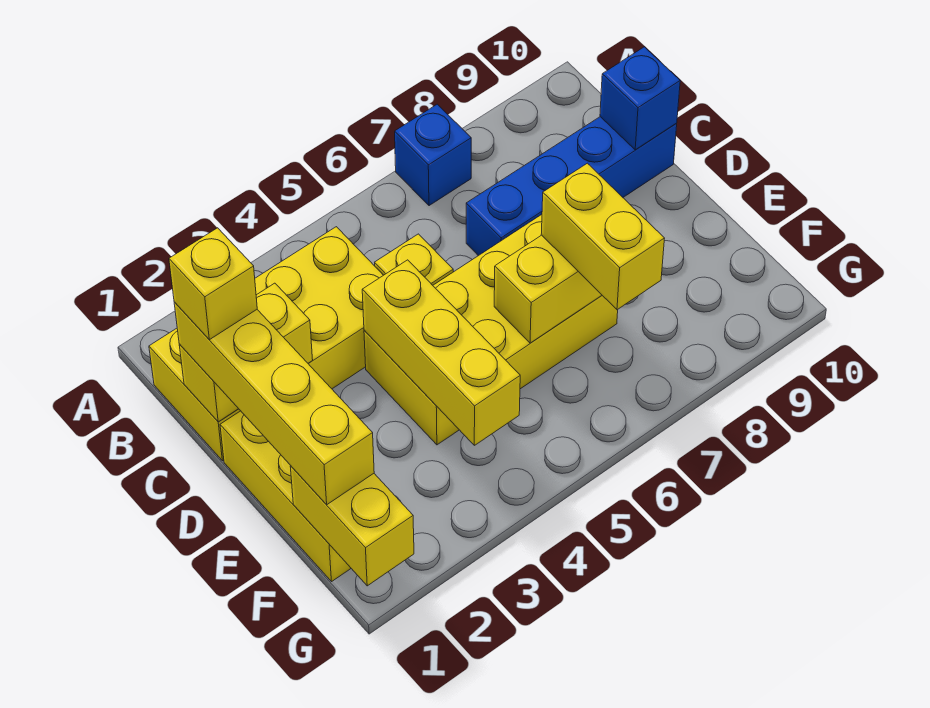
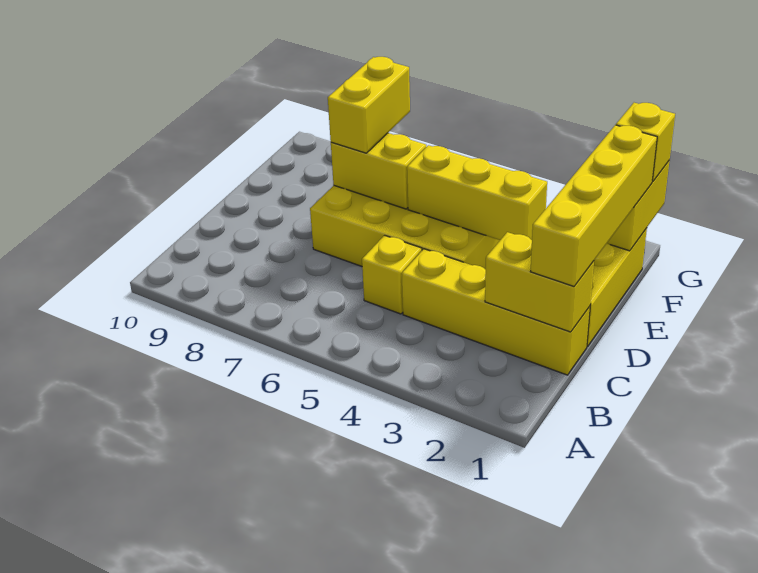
blue brick A7 level 1 -> none
yellow brick B1:C4 level 1 -> yellow brick C1:C4 level 1
yellow brick C1 level 4 -> yellow brick G1 level 3
blue brick C7:C10 level 1 -> none
blue brick C10 level 2 -> none
yellow brick D4:F4 level 2 -> yellow brick E3:E5 level 2

